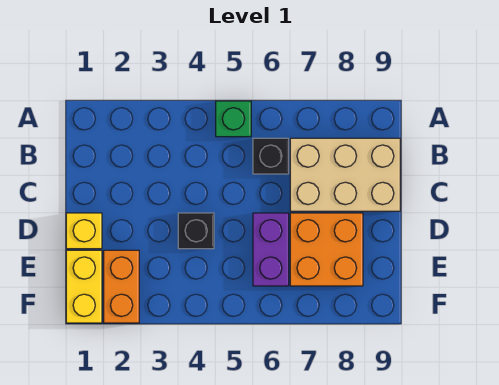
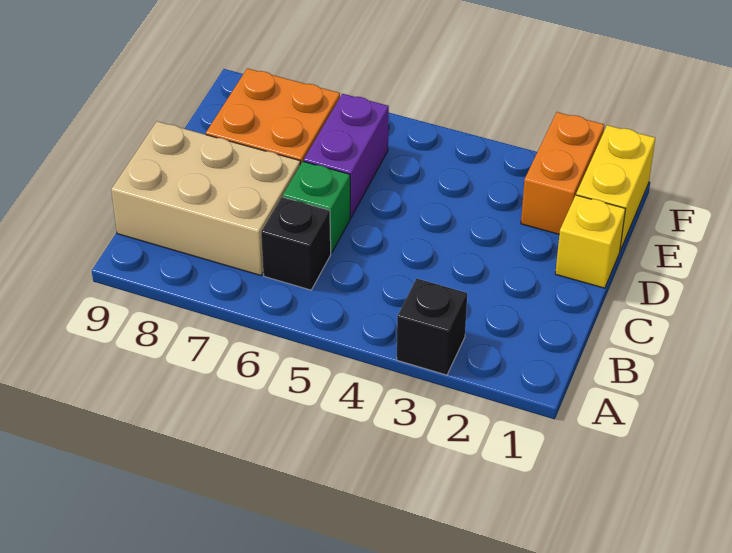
green brick A5 level 1 -> green brick C6 level 1
black brick D4 level 1 -> black brick A3 level 1

